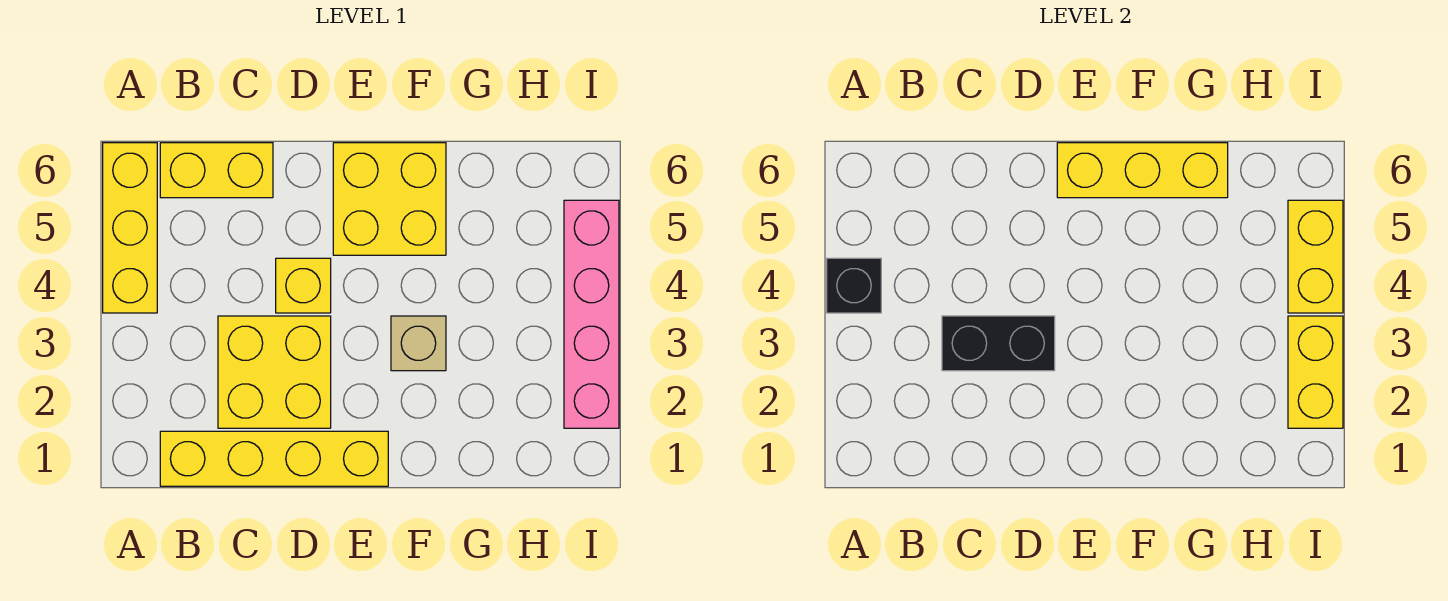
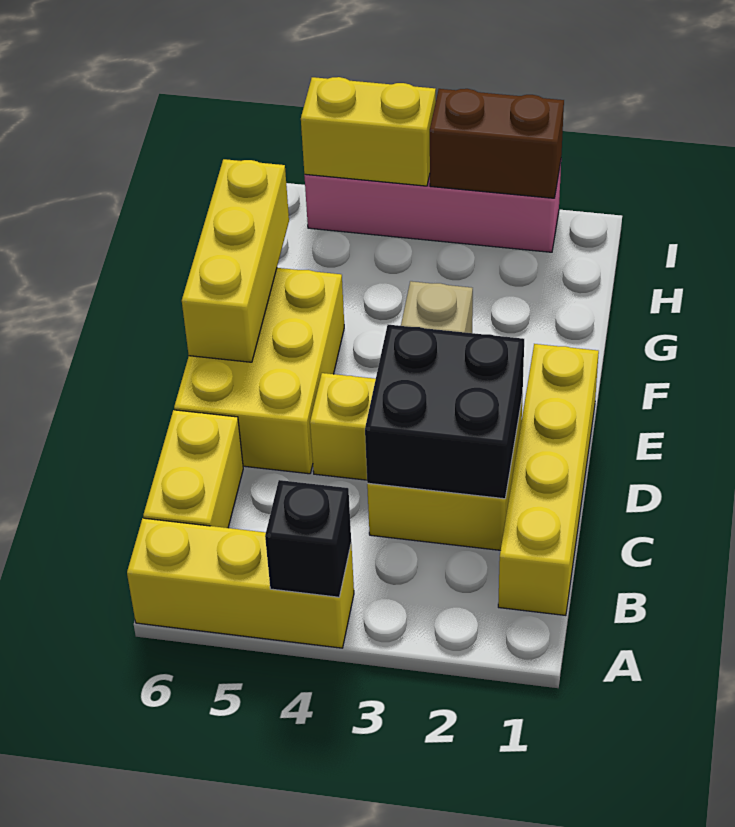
black brick C3:D3 level 2 -> black brick C2:D3 level 2
yellow brick E5:F6 level 1 -> yellow brick D5:F6 level 1
yellow brick I2:I3 level 2 -> brown brick I2:I3 level 2

